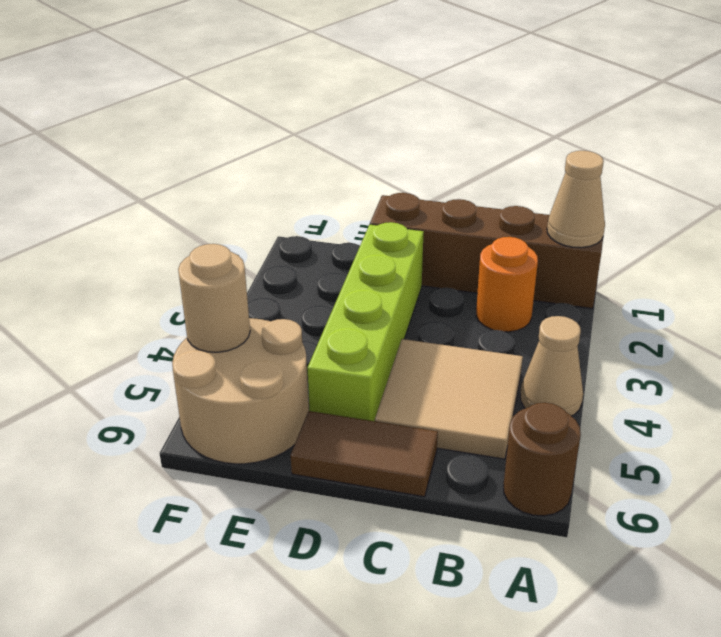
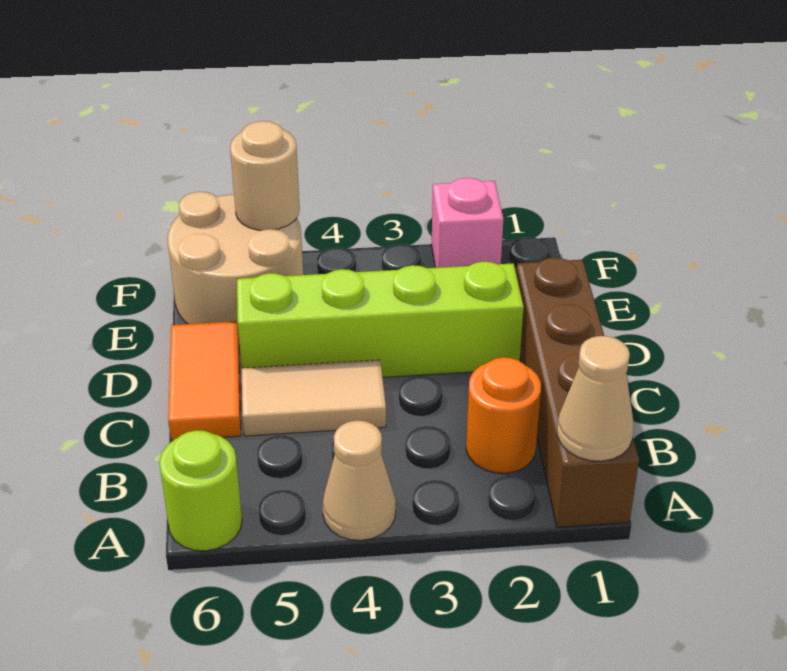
brown round brick A6 level 1 -> lime round brick A6 level 1
tan tile B4:C5 level 1 -> tan tile C4:C5 level 1
brown tile C6:D6 level 1 -> orange tile C6:D6 level 1
none -> pink brick F2 level 1

